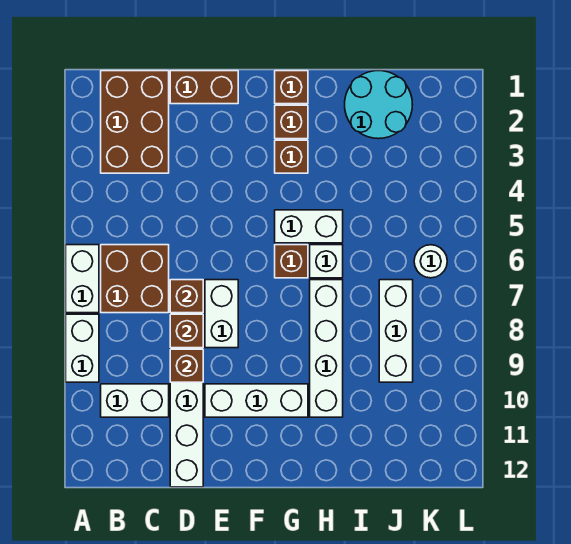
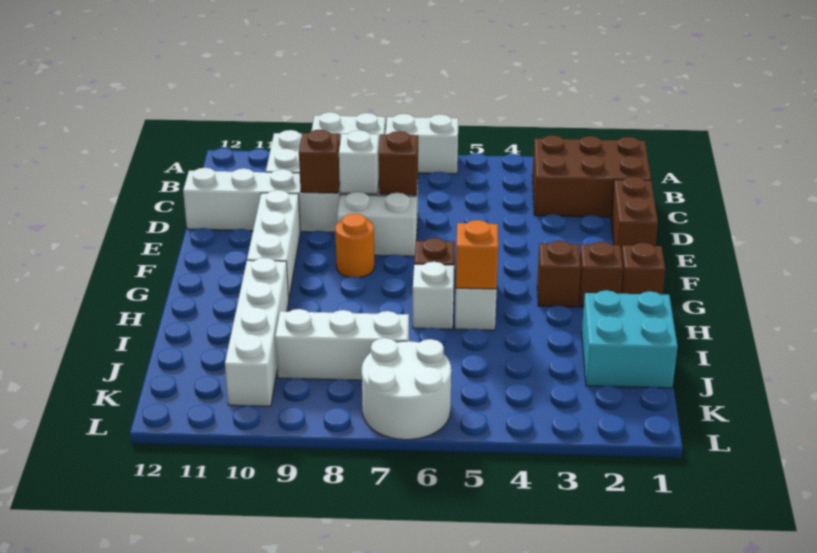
brown brick B6:C7 level 1 -> none
brown brick D8 level 2 -> white brick D8 level 2
none -> orange round brick F8 level 1
none -> orange brick H5 level 2
white brick H7:H10 level 1 -> white brick H10:K10 level 1
cyan round brick I1:J2 level 1 -> cyan brick I1:J2 level 1
white round brick K6 level 1 -> white round brick K6:L7 level 1

